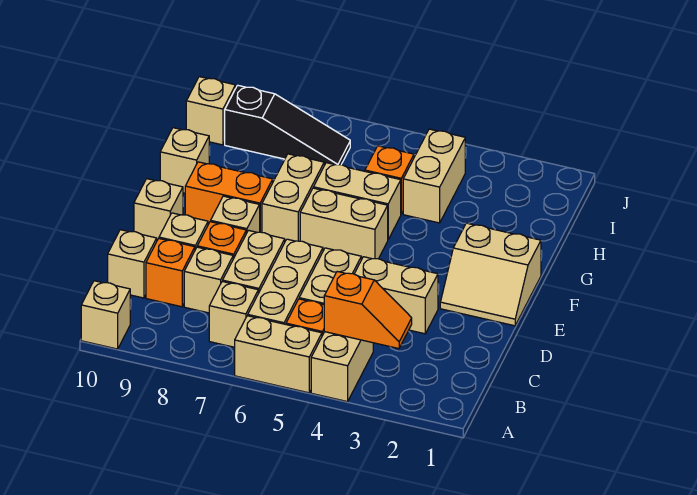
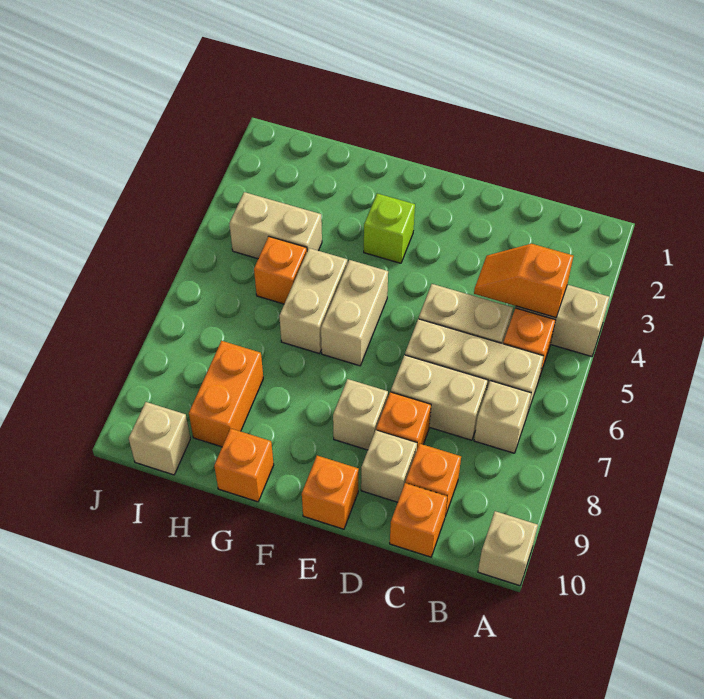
tan brick A5:A6 level 1 -> none
orange slope B3:B4 level 2 top 4 -> orange slope B4:C4 level 2 top B
tan brick C8 level 1 -> none
tan brick C10 level 1 -> orange brick C10 level 1
tan brick D3:D4 level 1 -> none
tan slope E1:F2 level 1 top F -> none
tan brick E10 level 1 -> orange brick E10 level 1
none -> lime brick F3 level 1
tan brick F7:G7 level 1 -> none
orange brick F8:F9 level 1 -> orange brick H8:H9 level 1
tan brick G10 level 1 -> orange brick G10 level 1
black slope I7:I9 level 1 top 9 -> none

